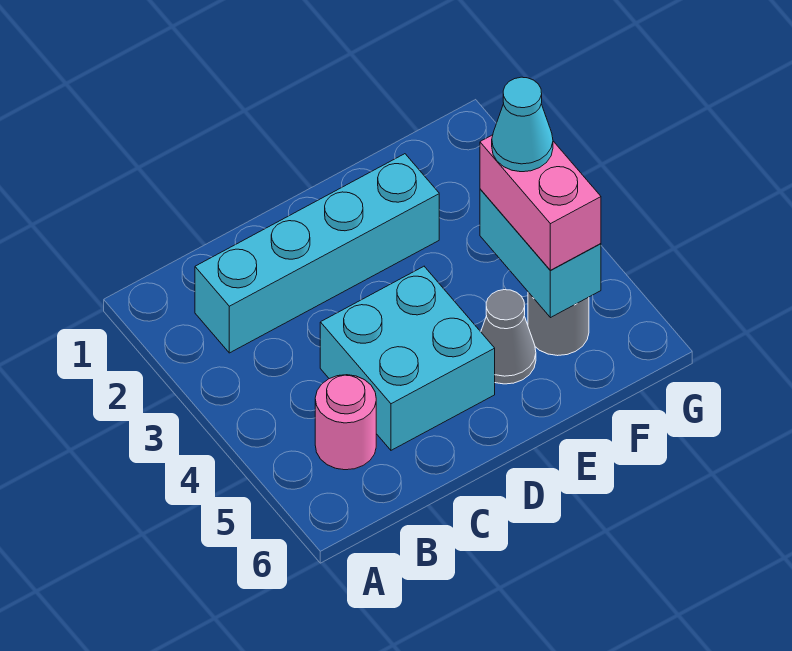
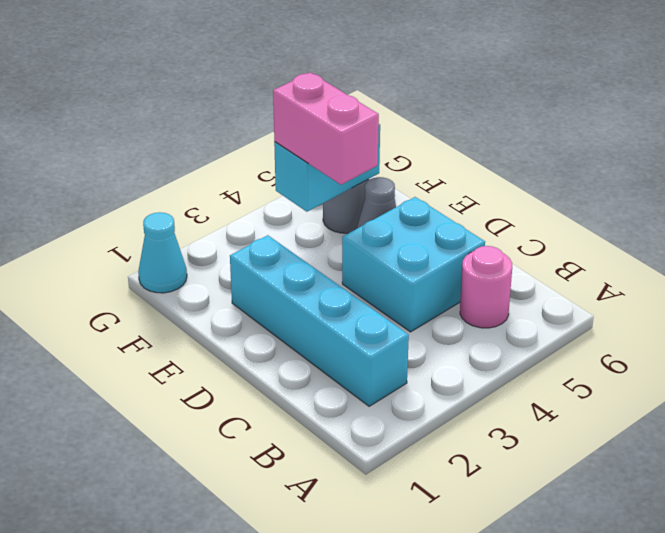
pink brick F4:F5 level 3 -> pink brick E4:F4 level 3
cyan cone F4 level 4 -> cyan cone G1 level 1

